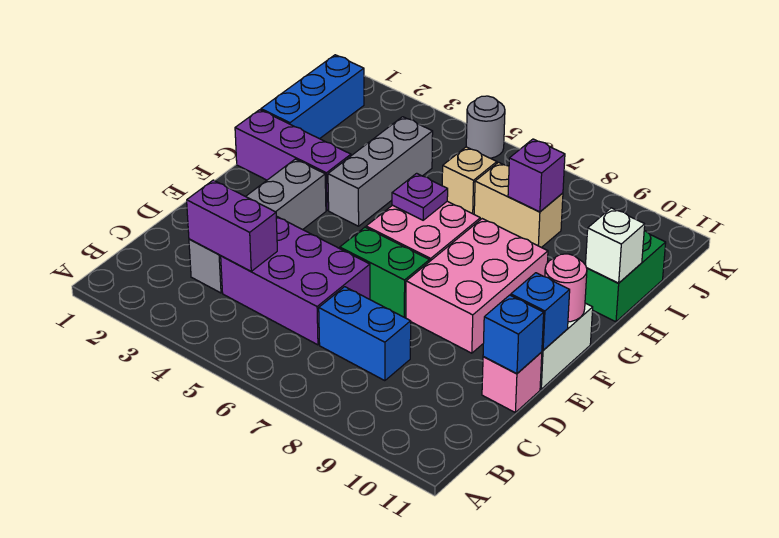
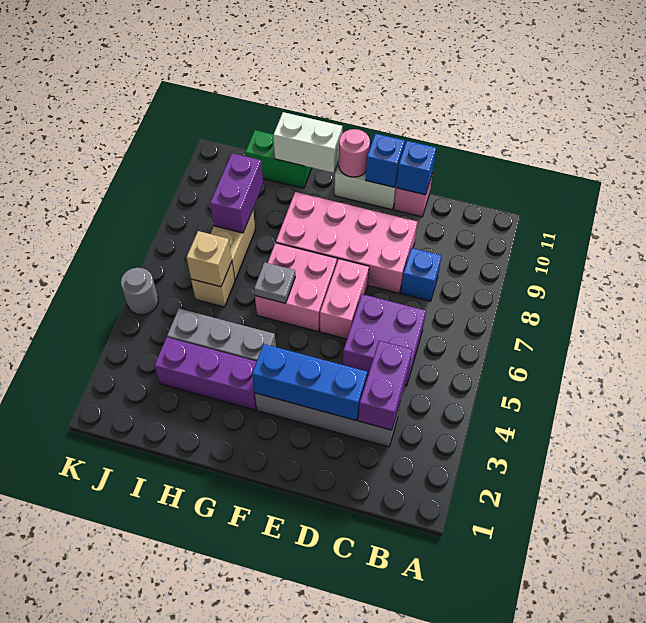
purple brick C4:D6 level 1 -> purple brick C5:D6 level 1
blue brick C7:C8 level 1 -> blue brick C8 level 1
green brick E6:E7 level 1 -> pink brick E6:E7 level 1
pink brick E8:G9 level 1 -> pink brick D8:G9 level 1
purple brick G1:G3 level 1 -> purple brick G3:I3 level 1
purple plate G6 level 2 -> grey plate G6 level 2
blue brick H1:J1 level 1 -> blue brick D3:F3 level 2
white brick H11 level 2 -> white brick G11:H11 level 2
none -> tan brick I6 level 2
purple brick I8 level 2 -> purple brick I8:I9 level 2

